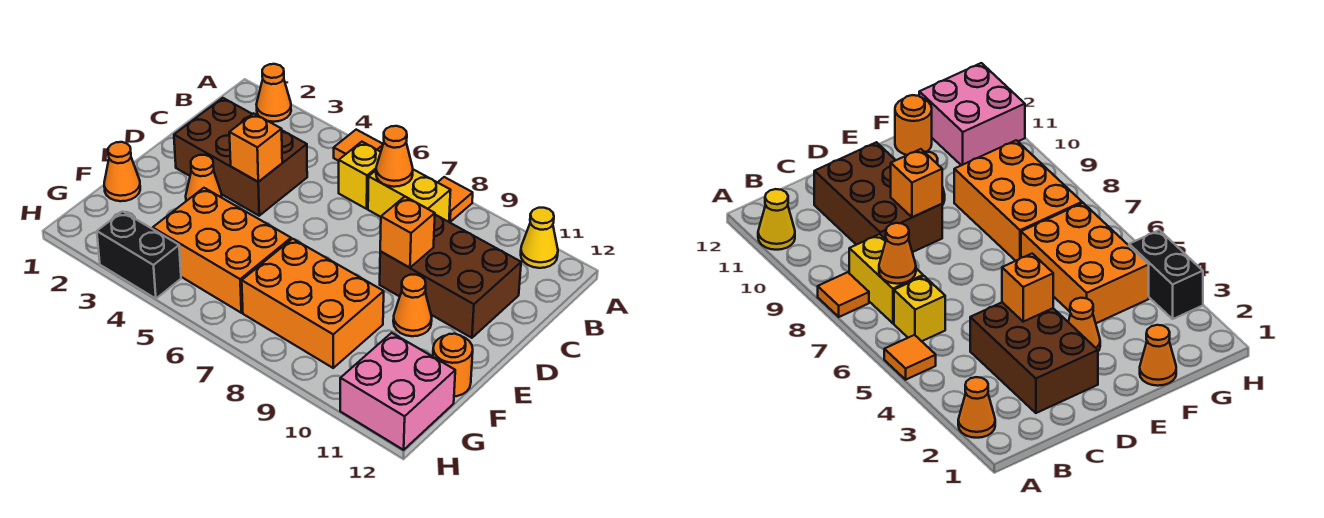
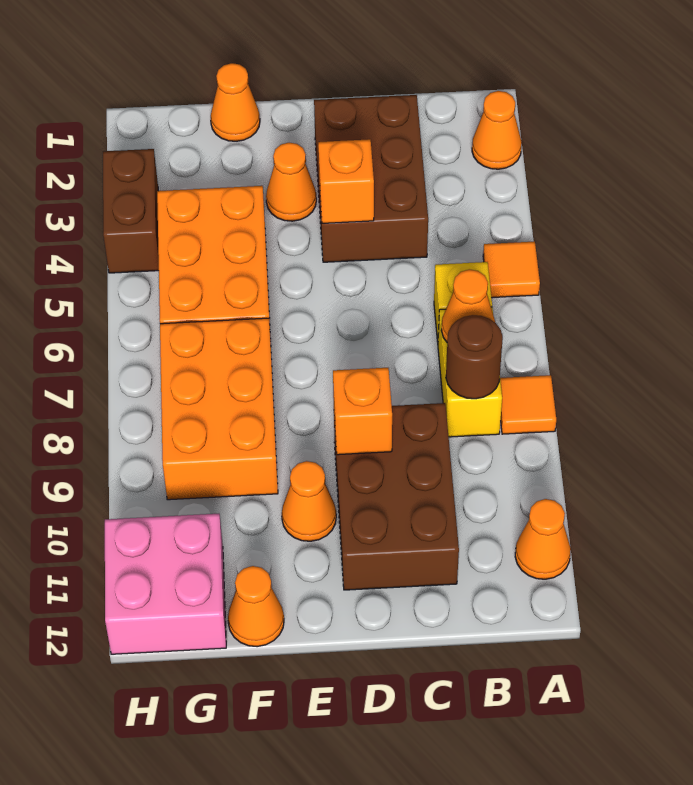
yellow cone A11 level 1 -> orange cone A11 level 1
none -> brown round brick B8 level 2
orange round brick F12 level 1 -> orange cone F12 level 1
black brick H3:H4 level 1 -> brown brick H3:H4 level 1

